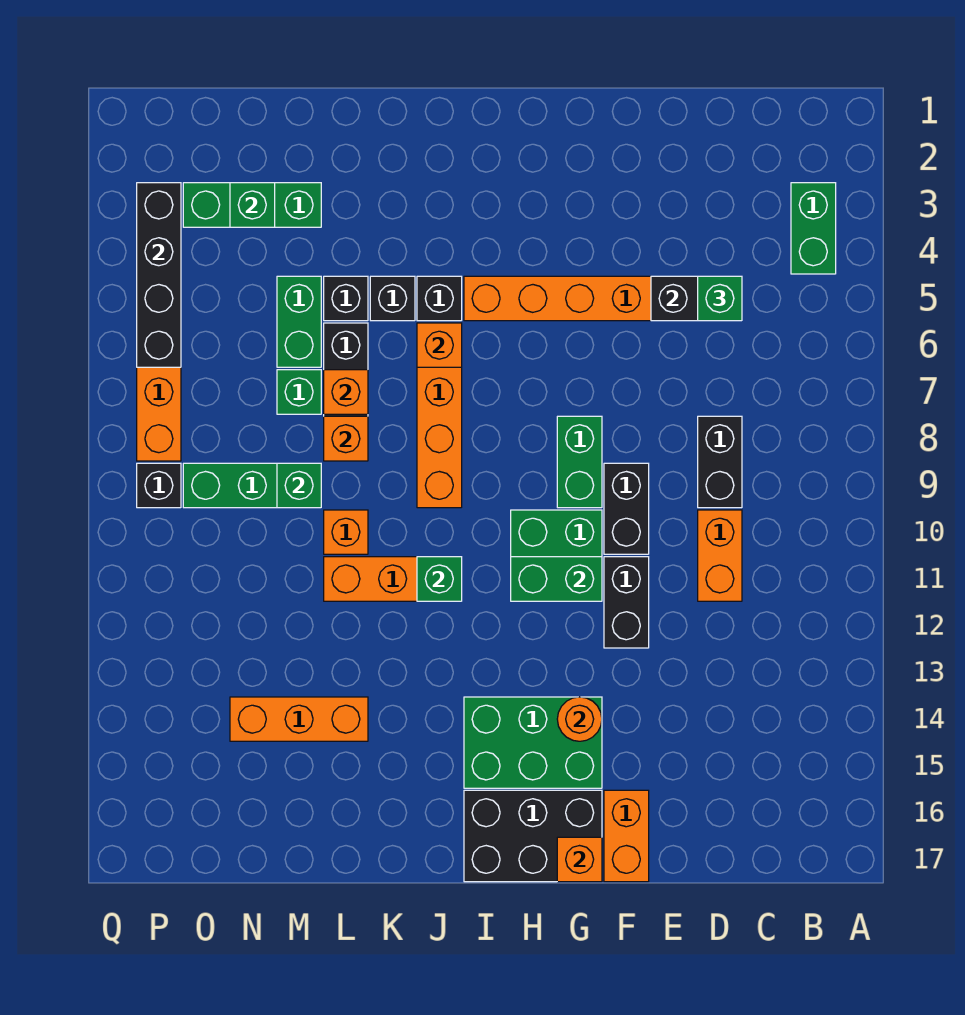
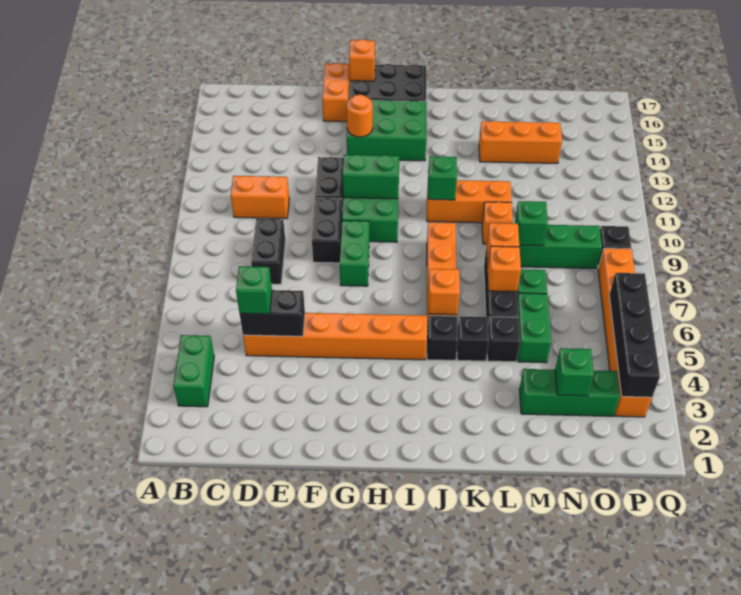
orange brick D10:D11 level 1 -> orange brick C11:D11 level 1

